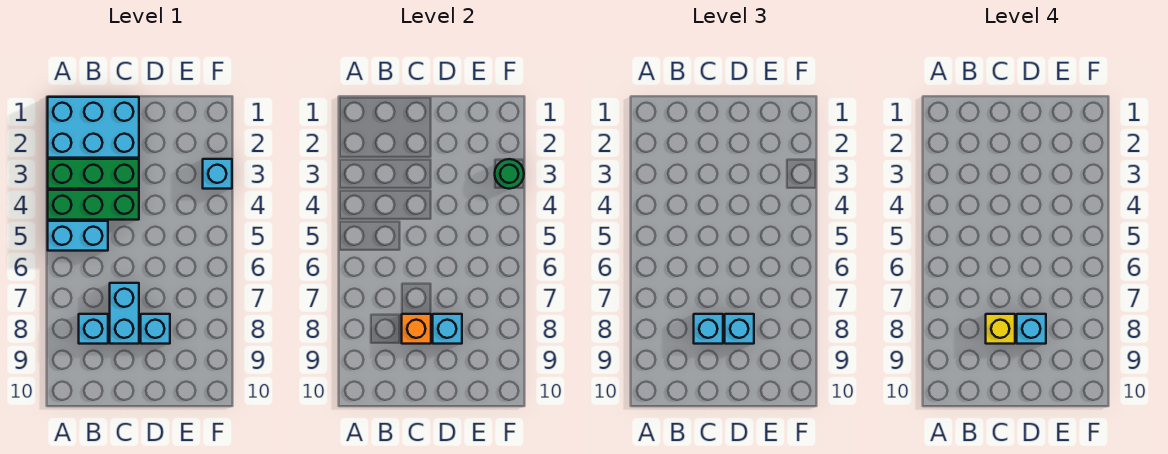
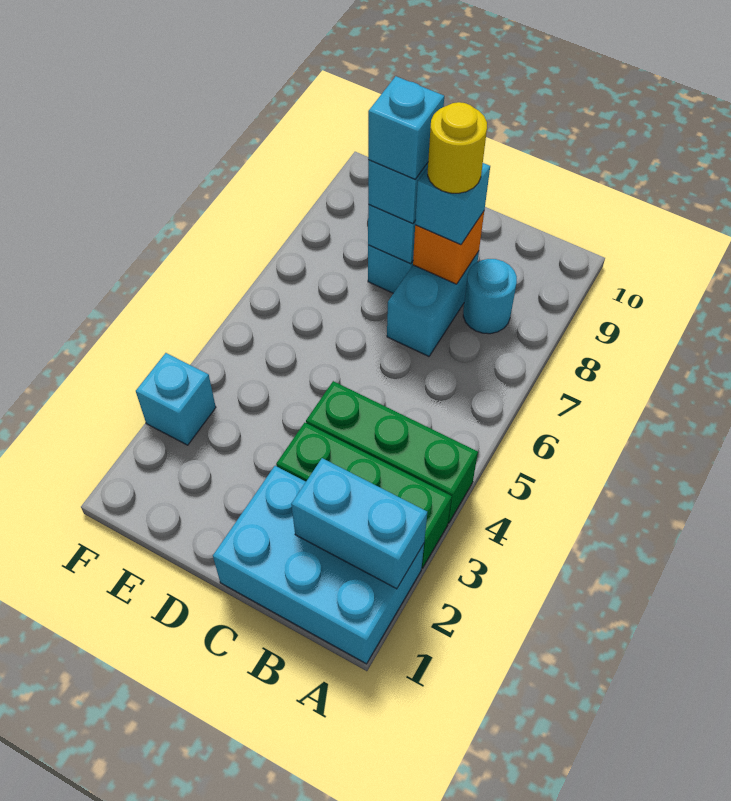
cyan brick A5:B5 level 1 -> cyan brick A2:B2 level 2
cyan brick B8 level 1 -> cyan round brick B8 level 1
yellow brick C8 level 4 -> yellow round brick C8 level 4
green round brick F3 level 2 -> none

